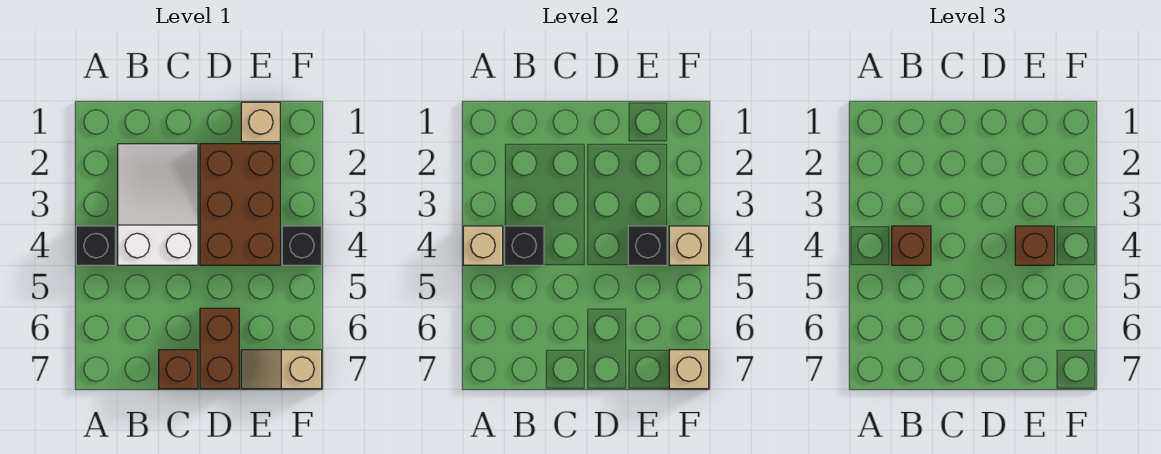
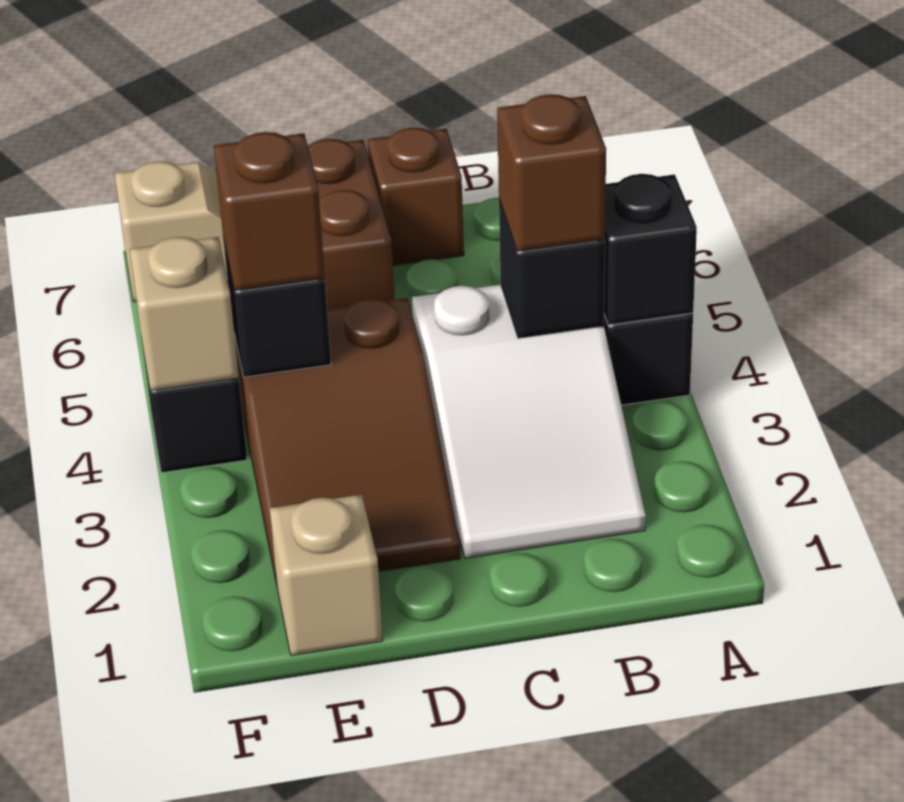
tan brick A4 level 2 -> black brick A4 level 2
brown brick D2:E4 level 1 -> brown slope D2:E4 level 1 top 4
tan brick F7 level 2 -> none

